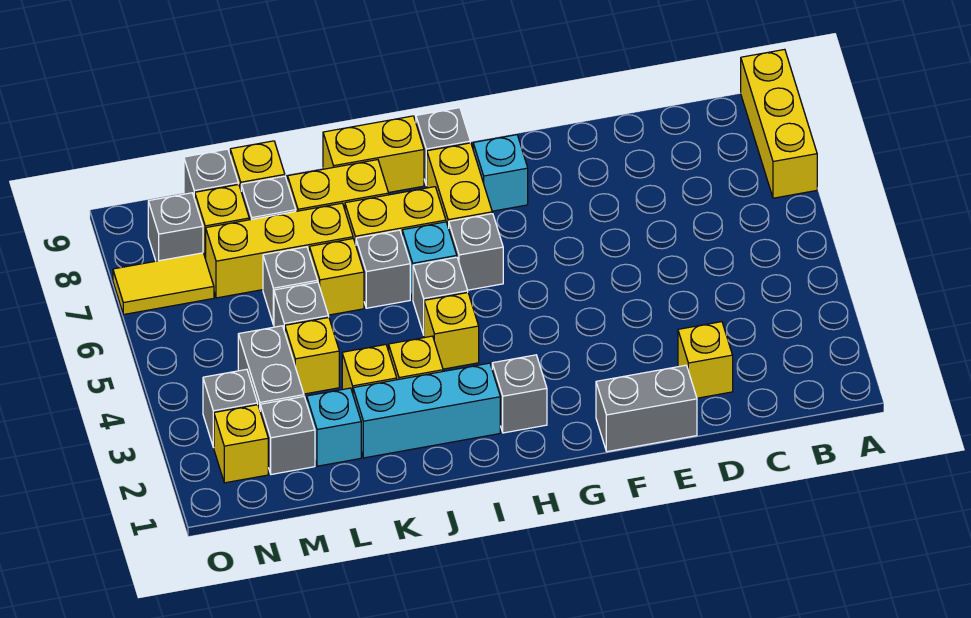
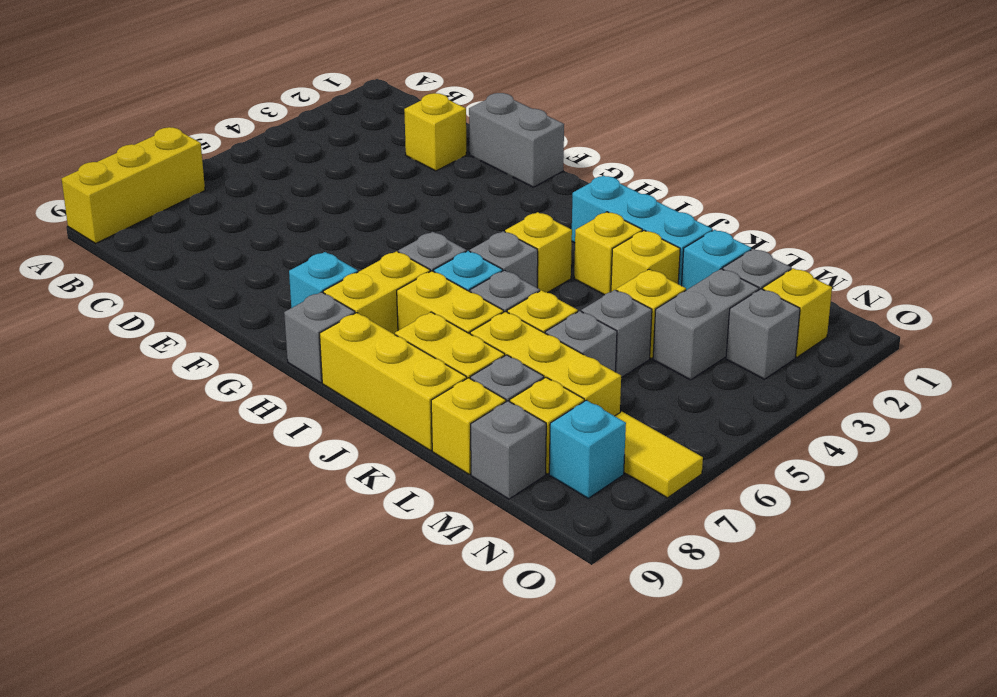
grey brick H2 level 1 -> none
yellow brick I9:J9 level 1 -> yellow brick I9:K9 level 1
grey brick N8 level 1 -> cyan brick N8 level 1

